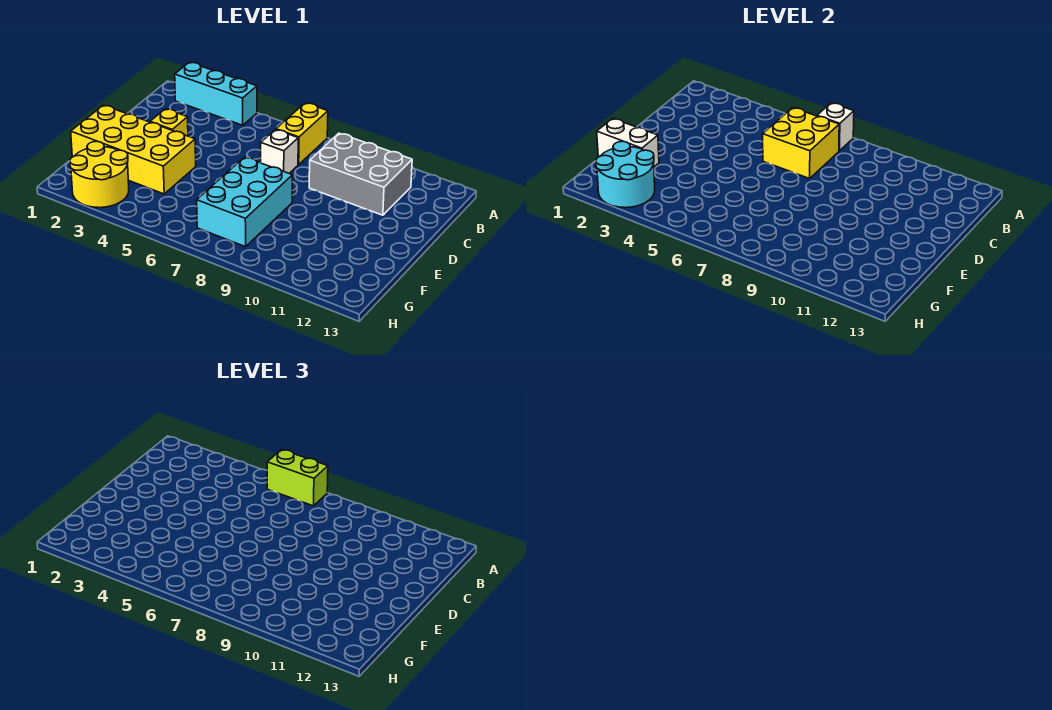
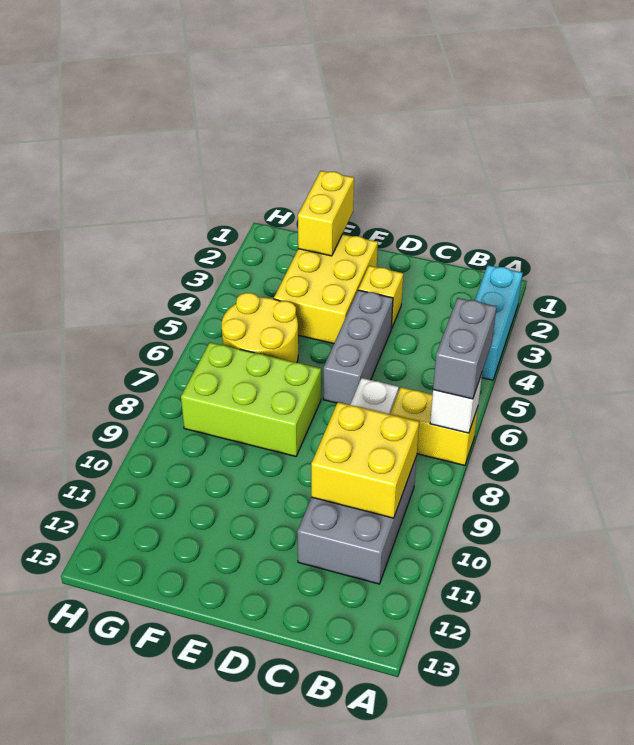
lime brick A6:A7 level 3 -> grey brick A6:A7 level 3
yellow brick B6:C7 level 2 -> yellow brick B9:C10 level 2
none -> grey brick D4:D6 level 1
yellow brick E1:F4 level 1 -> yellow brick E2:F4 level 1
cyan brick E7:G8 level 1 -> lime brick E7:G8 level 1
white brick F1:F2 level 2 -> yellow brick F1:F2 level 2
yellow round brick G2:H3 level 1 -> yellow round brick F5:G6 level 1
cyan round brick G2:H3 level 2 -> none

